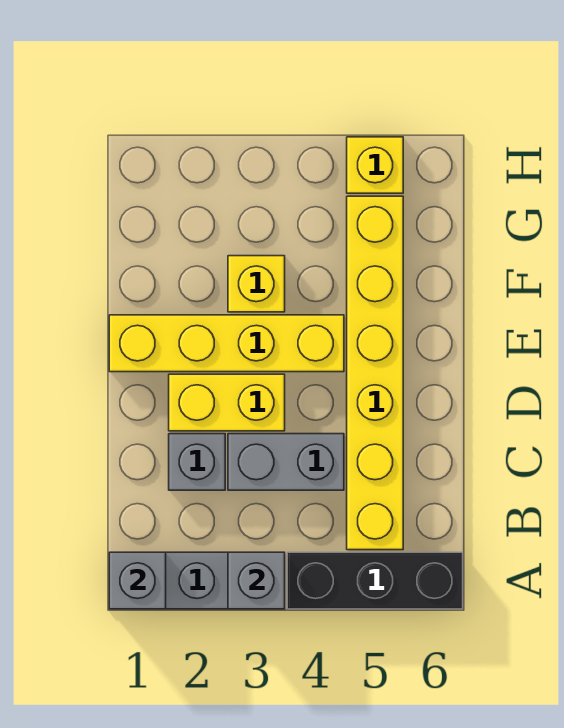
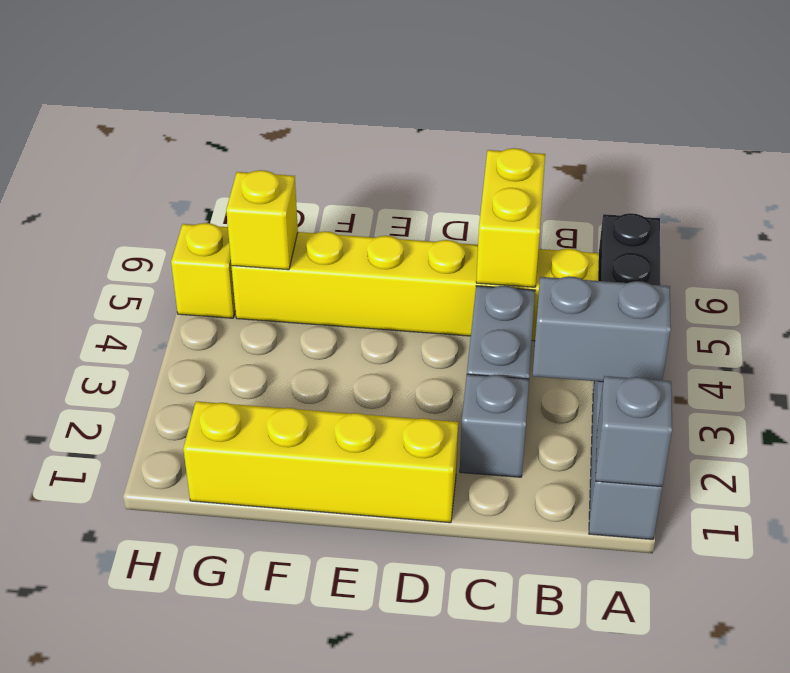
grey brick A3 level 2 -> grey brick A3:B3 level 2
yellow brick D2:D3 level 1 -> yellow brick C5:C6 level 2
yellow brick E1:E4 level 1 -> yellow brick D1:G1 level 1
yellow brick F3 level 1 -> yellow brick G5 level 2

